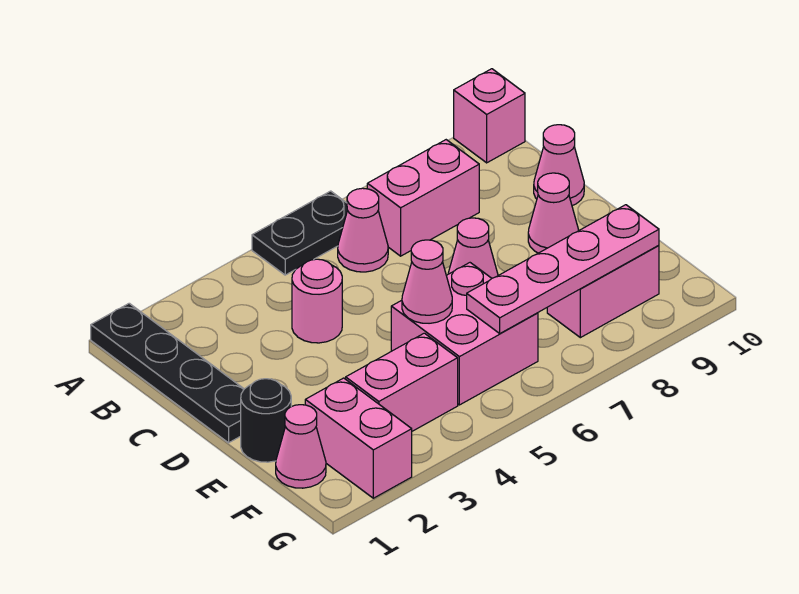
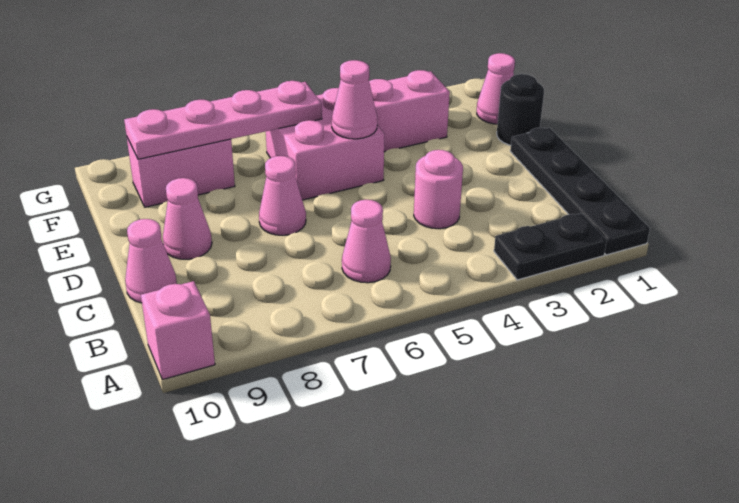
black plate A5:A6 level 1 -> black plate A2:A3 level 1
pink brick B7:B8 level 1 -> none
pink brick F2:G2 level 1 -> none

